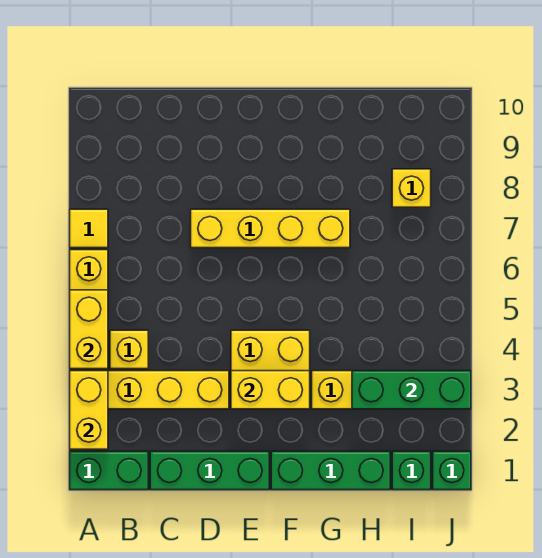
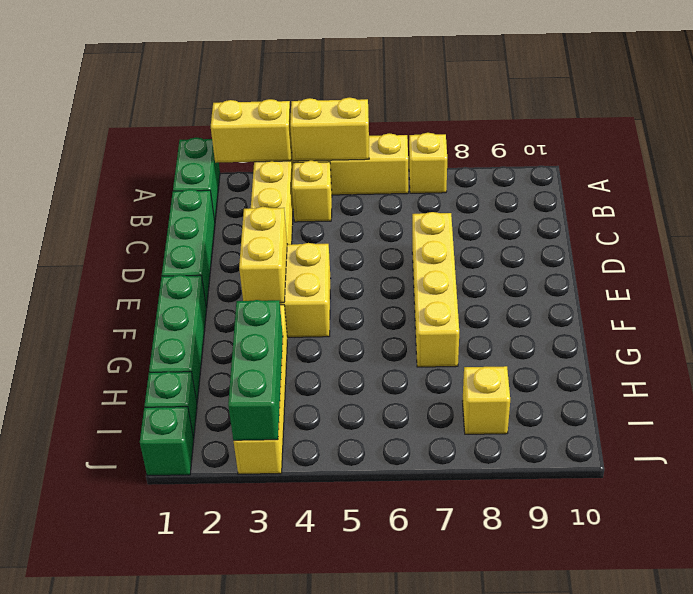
yellow tile A7 level 1 -> yellow brick A7 level 1

